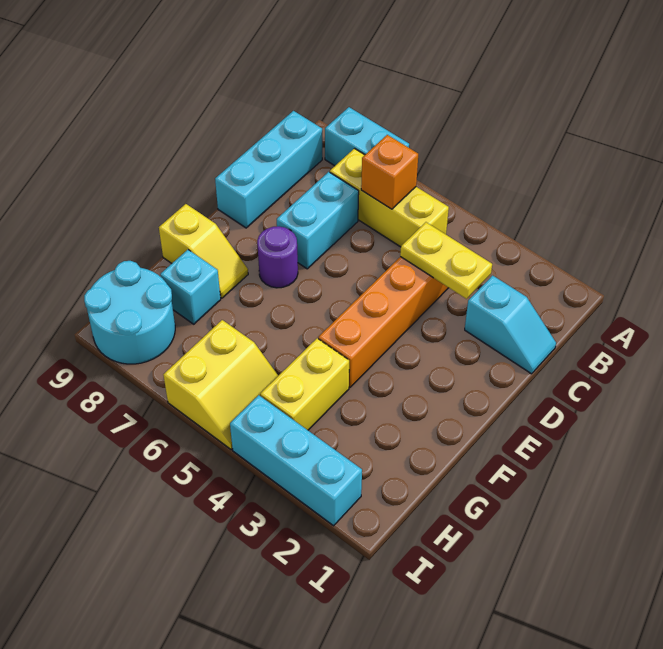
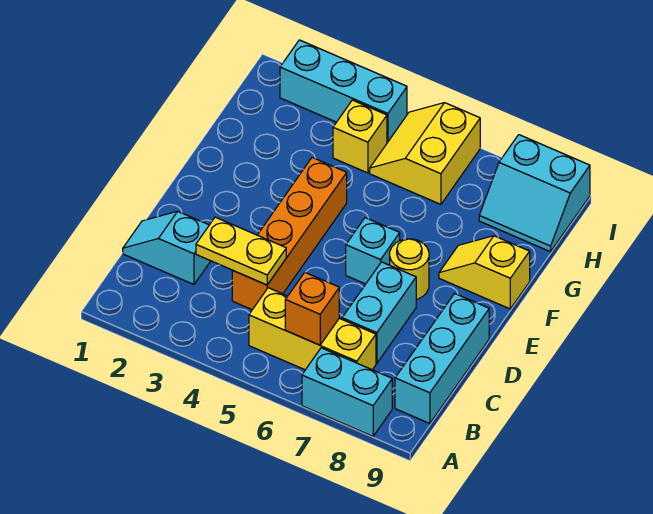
purple round brick E7 level 1 -> yellow round brick E7 level 1
yellow brick G4:H4 level 1 -> yellow brick H4 level 1
cyan brick G8 level 1 -> cyan brick E6 level 1
cyan round brick H8:I9 level 1 -> cyan slope H8:I9 level 1 top I

